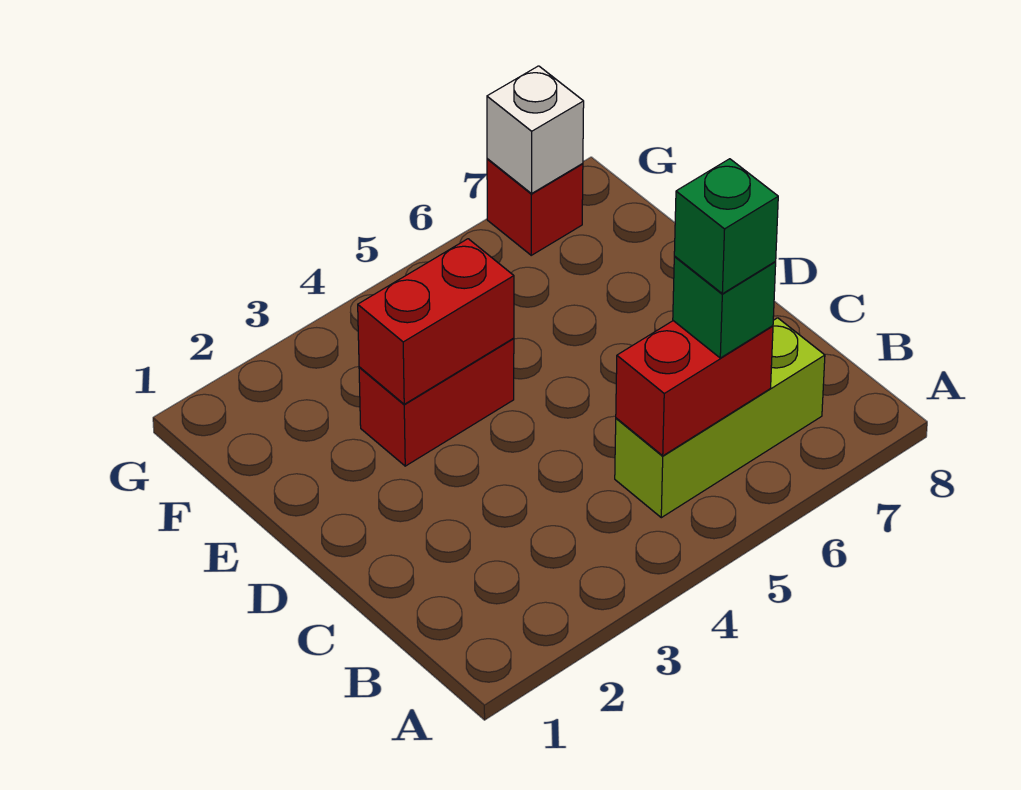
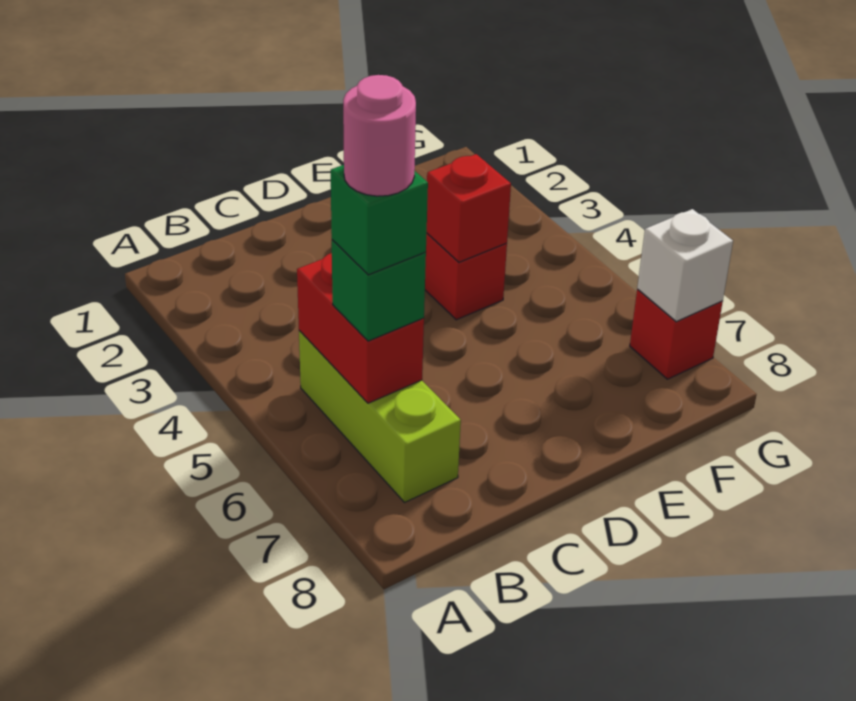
none -> pink round brick B6 level 5
red brick E3:E4 level 2 -> red brick E4 level 2

